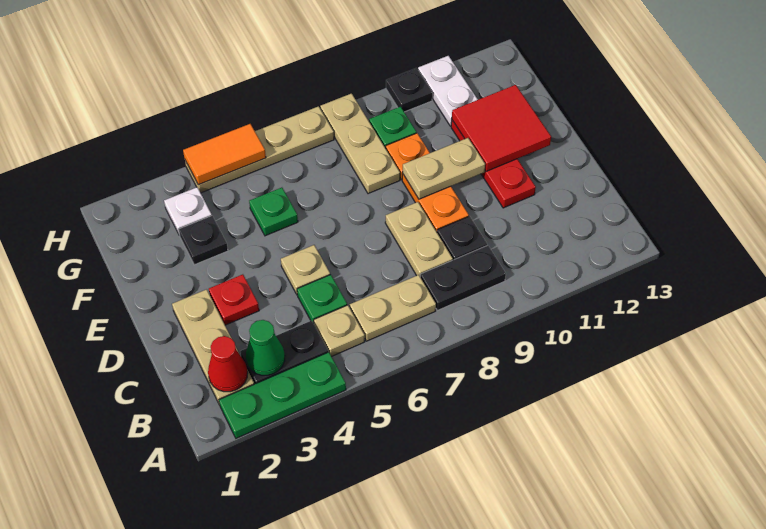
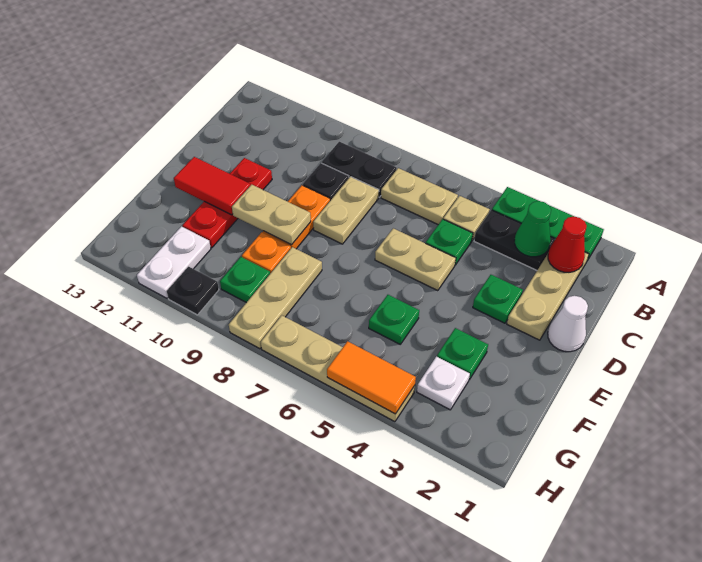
none -> white cone D1 level 1
red plate D3 level 1 -> green plate D3 level 1
tan plate D5 level 1 -> tan plate D5:D6 level 1
red tile E11:F12 level 2 -> red tile E11:E12 level 2
black plate F3 level 1 -> green plate F3 level 1

